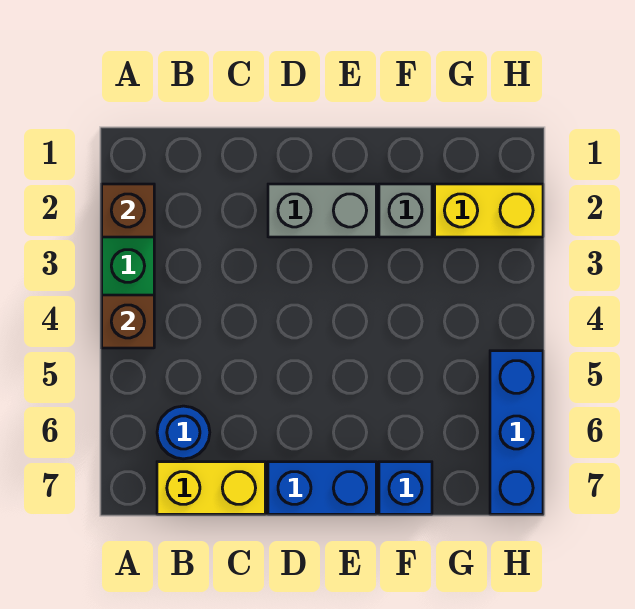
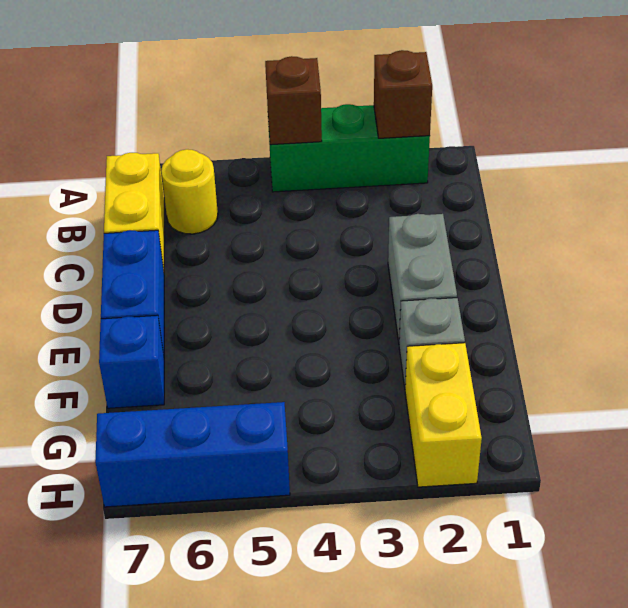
blue round brick B6 level 1 -> yellow round brick B6 level 1

